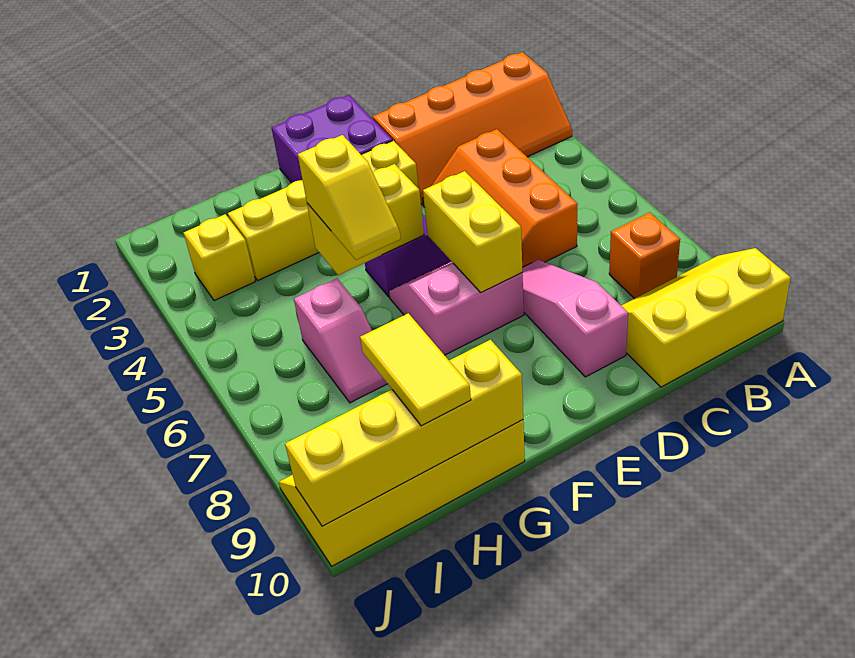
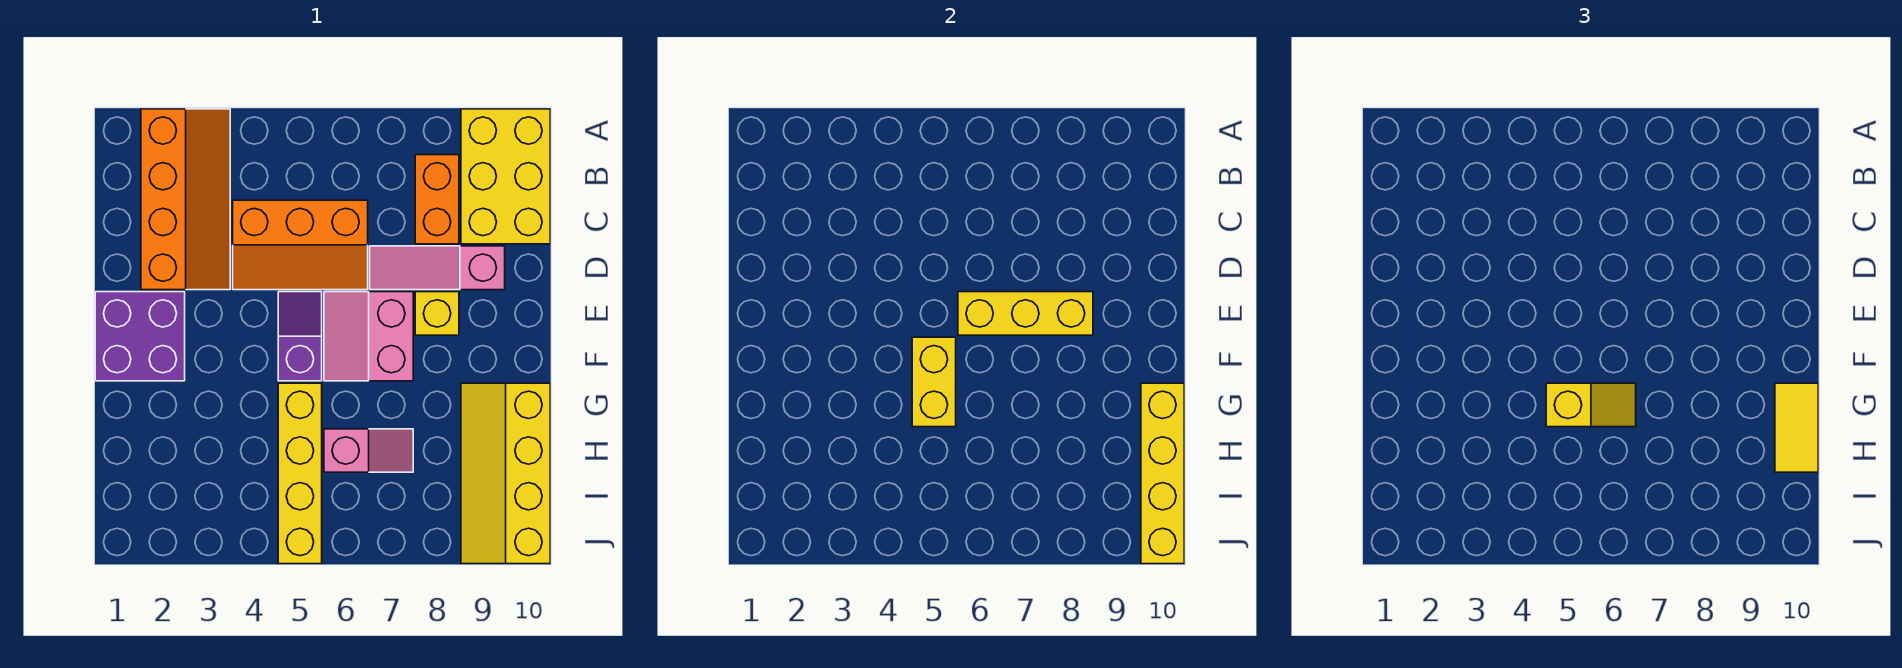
yellow slope A9:C10 level 1 top 10 -> yellow brick A9:C10 level 1
orange brick B8 level 1 -> orange brick B8:C8 level 1
yellow brick E3:H3 level 1 -> yellow brick G5:J5 level 1
yellow brick E6:E7 level 2 -> yellow brick E6:E8 level 2
yellow tile H9:H10 level 3 -> yellow tile G10:H10 level 3
yellow brick I3 level 1 -> yellow brick E8 level 1

